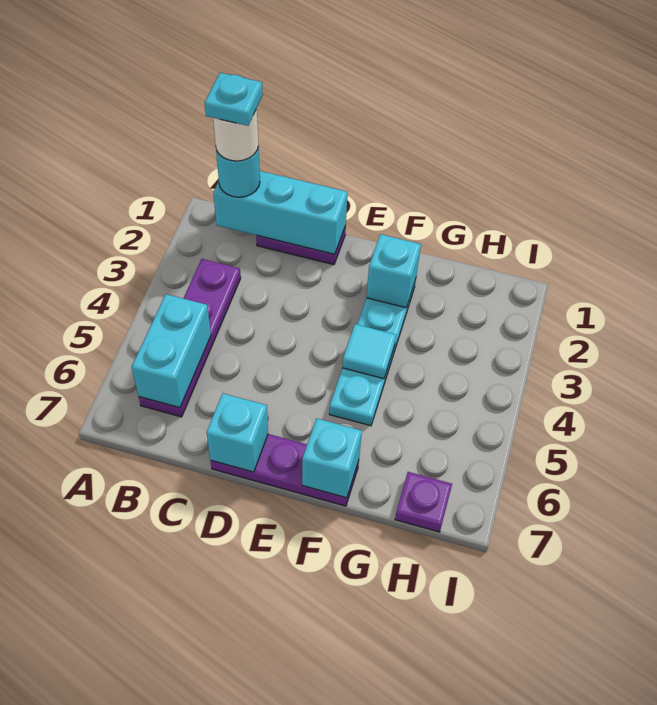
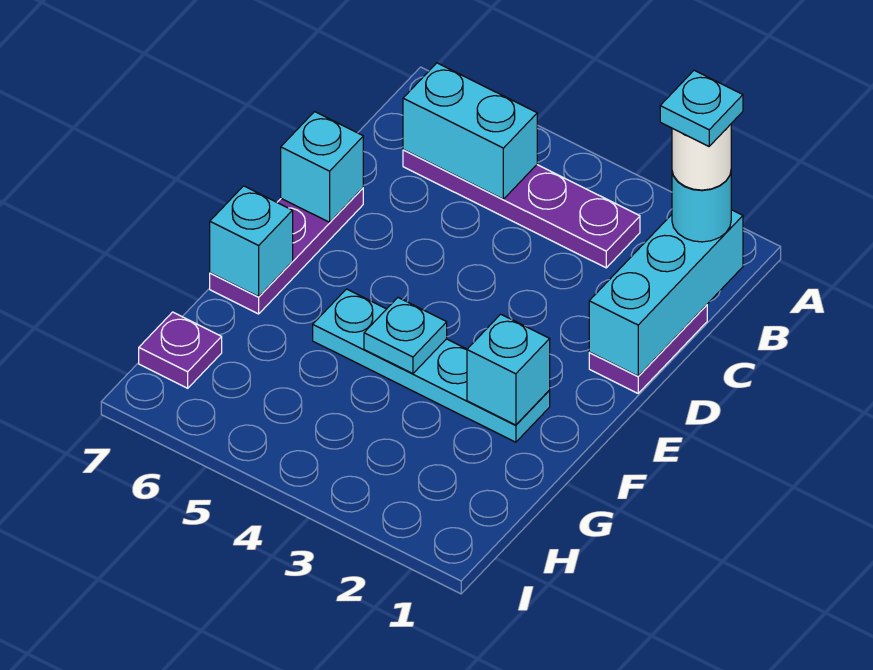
cyan tile F4 level 2 -> cyan plate F4 level 2

